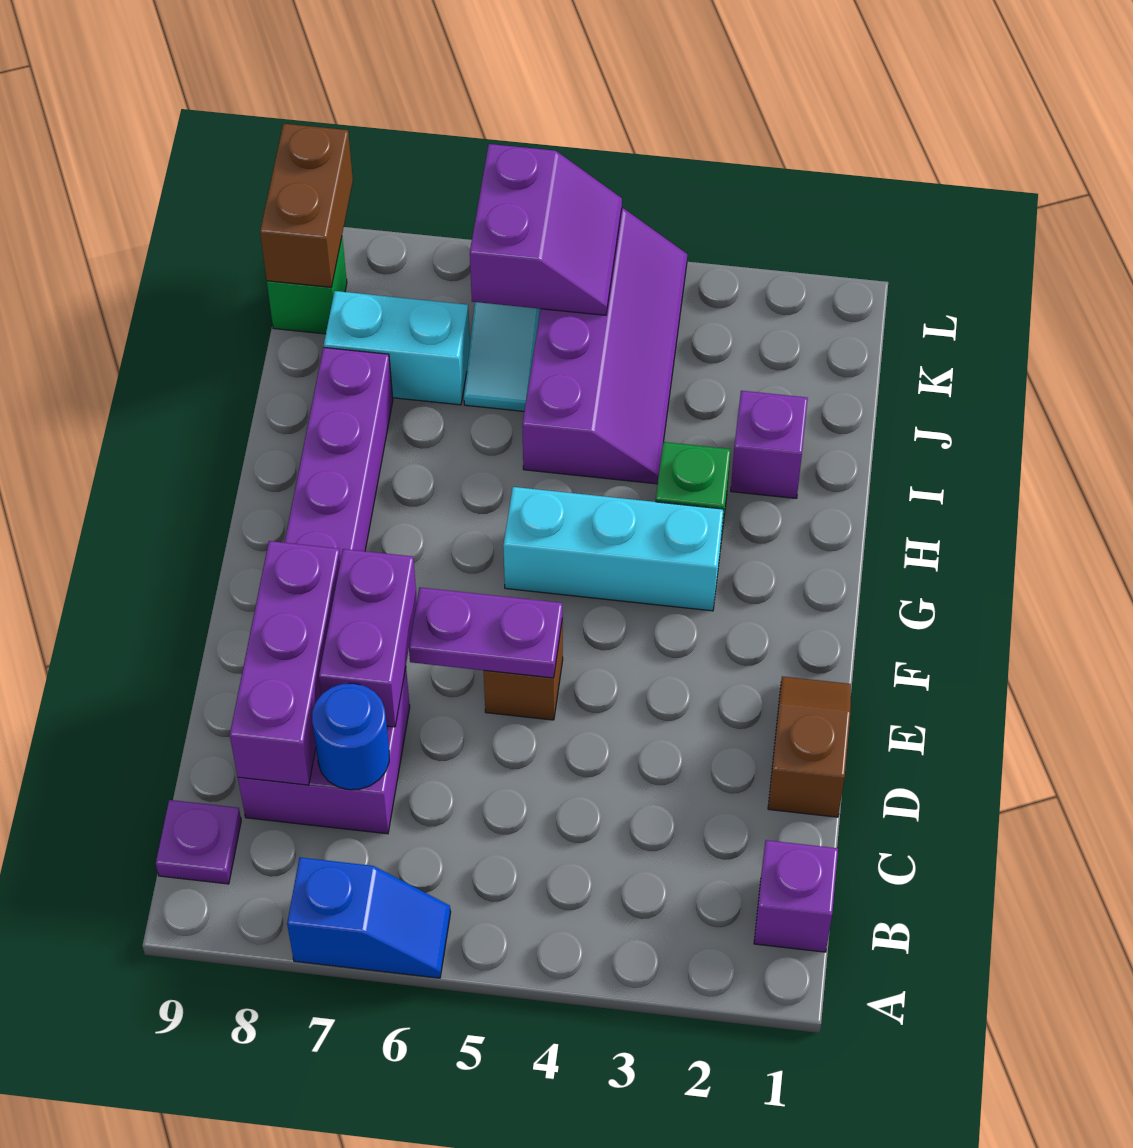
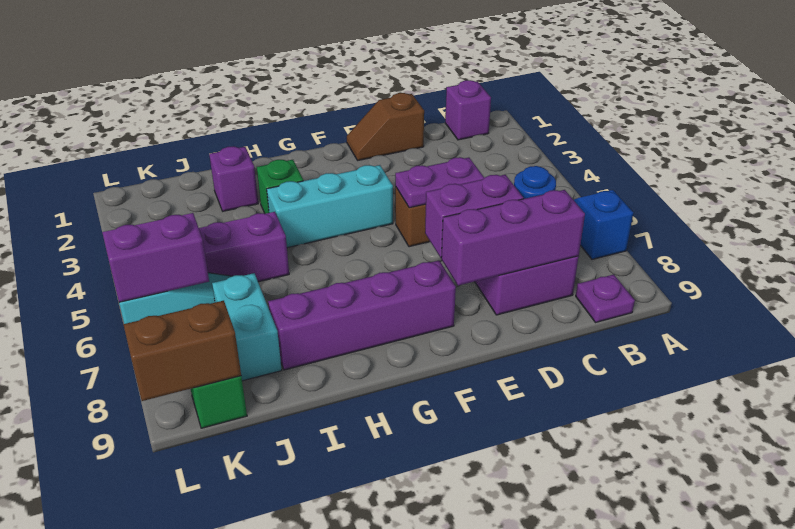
purple plate E5:E6 level 2 -> purple plate D5:E5 level 2
cyan brick G3:G5 level 1 -> cyan brick F4:H4 level 1

